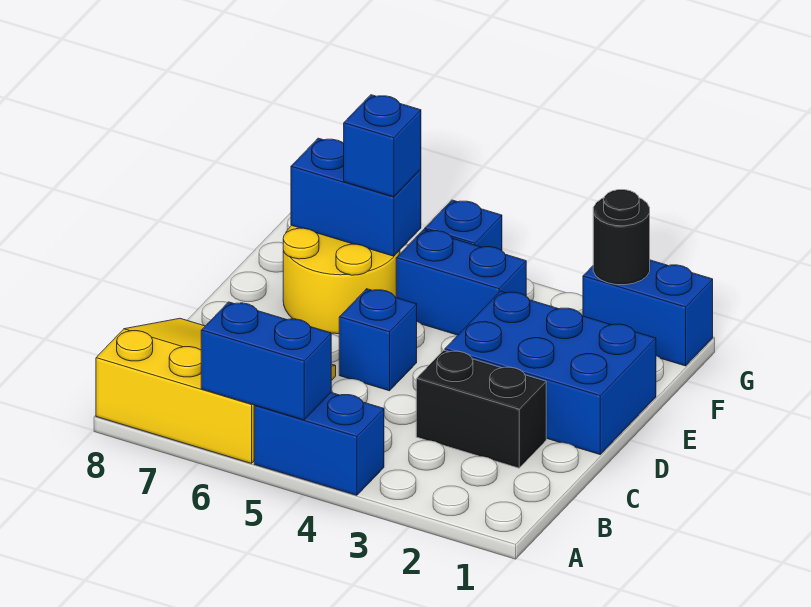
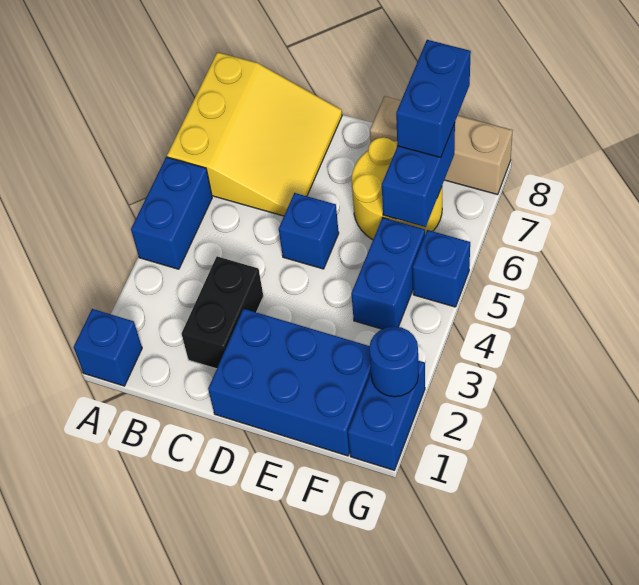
blue brick A5:A6 level 2 -> blue brick F7:F8 level 3
blue brick D1:E3 level 1 -> blue brick D1:F2 level 1
none -> tan brick E8:G8 level 1
blue brick F6 level 3 -> blue brick A1 level 1
black round brick G2 level 2 -> blue round brick G2 level 2

